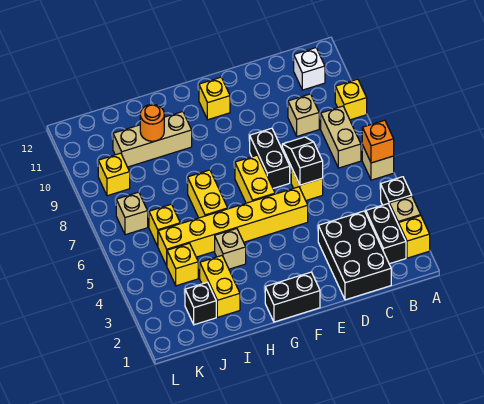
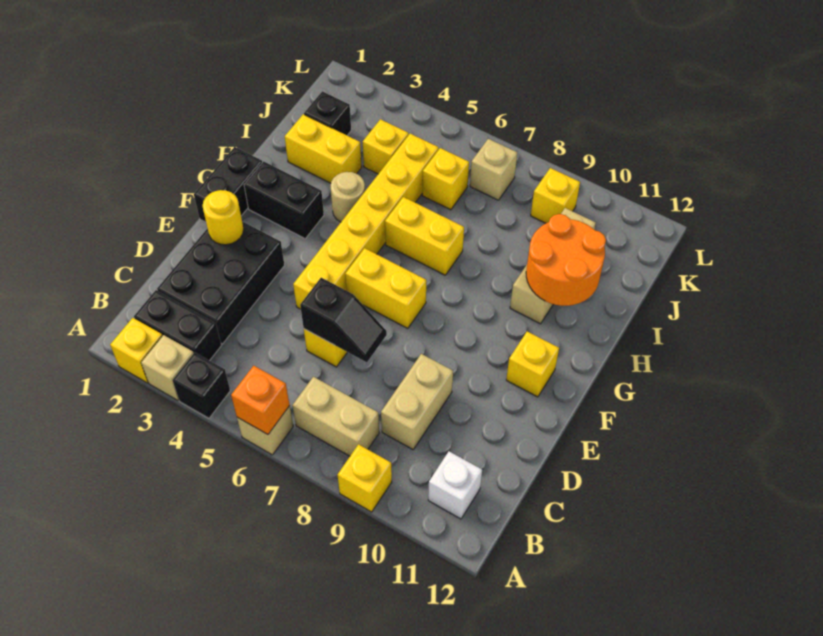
black brick C1:D3 level 1 -> black brick C2:E3 level 1
tan brick C9 level 1 -> tan brick C9:D9 level 1
none -> yellow round brick E2 level 2
black brick E7:E8 level 1 -> black brick G2:G3 level 1
tan brick H4 level 1 -> tan round brick H4 level 1
orange round brick I10 level 2 -> orange round brick H10:I11 level 2

